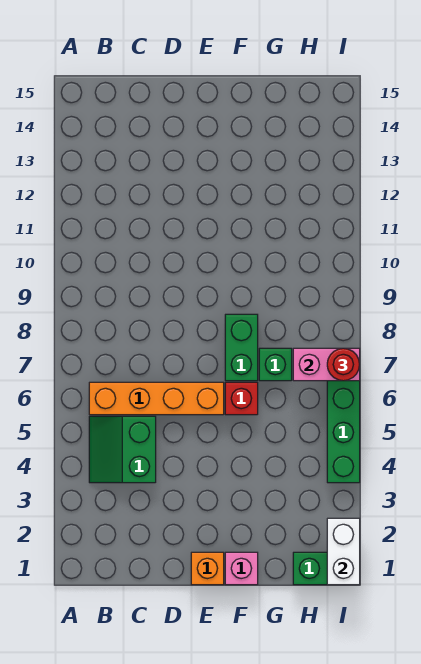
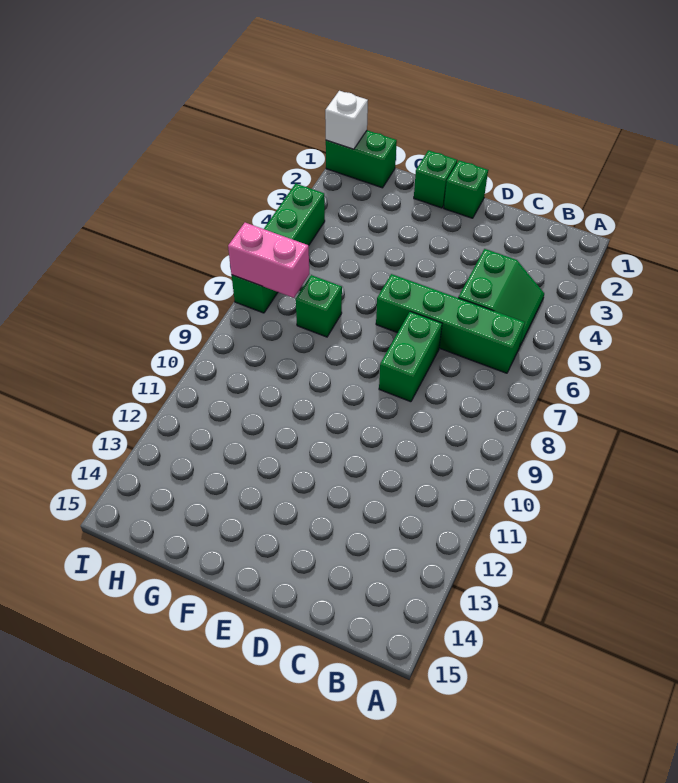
orange brick B6:E6 level 1 -> green brick B6:E6 level 1
orange brick E1 level 1 -> green brick E1 level 1
pink brick F1 level 1 -> green brick F1 level 1
red brick F6 level 1 -> none
green brick F7:F8 level 1 -> green brick D7:D8 level 1
white brick I1:I2 level 2 -> white brick I1 level 2
red round brick I7 level 3 -> none

